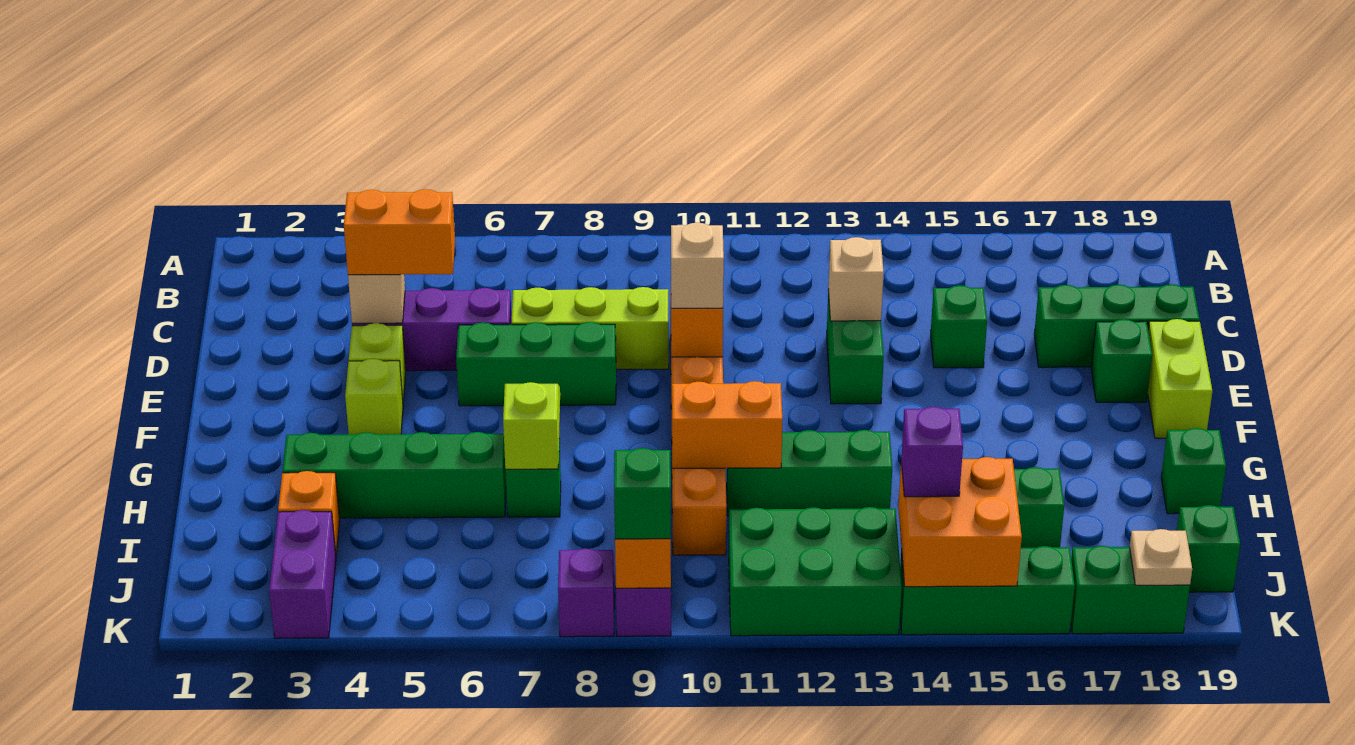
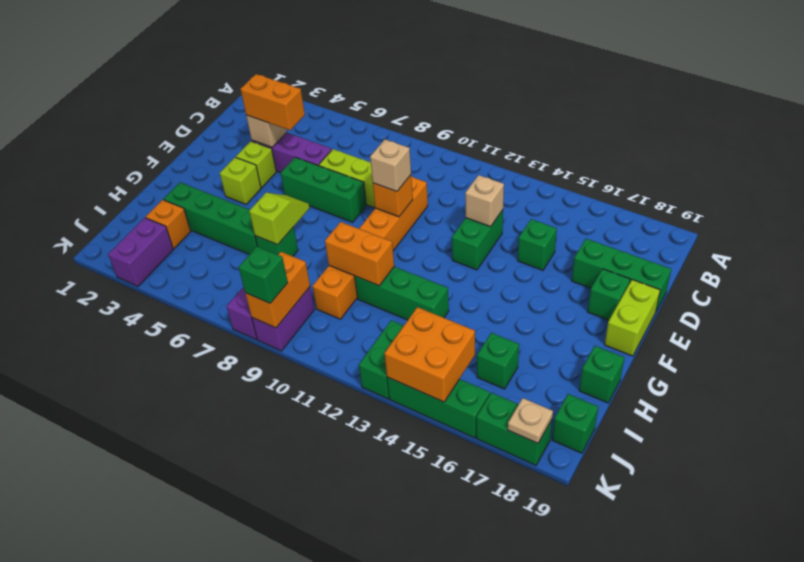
green brick J11:K13 level 1 -> green brick J13:K13 level 1
purple brick J14 level 3 -> none

